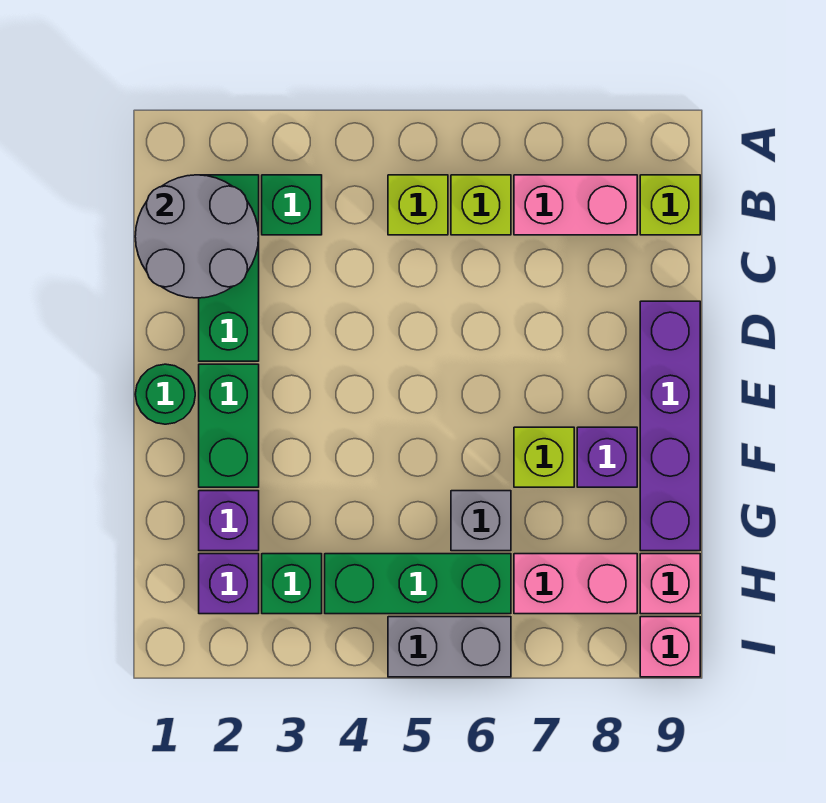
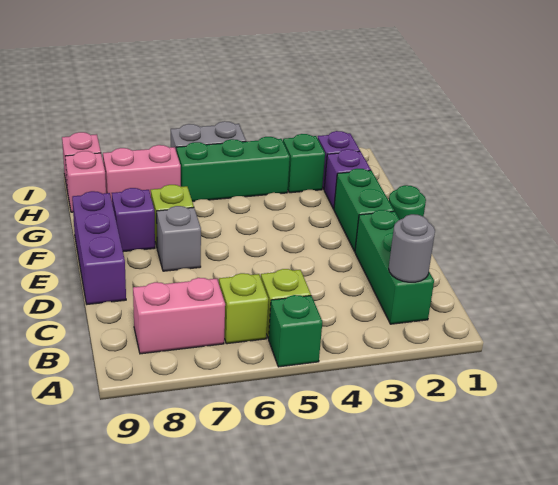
grey round brick B1:C2 level 2 -> grey round brick B2 level 2
green brick B3 level 1 -> green brick A5 level 1
lime brick B9 level 1 -> none
purple brick D9:G9 level 1 -> purple brick D9:F9 level 1
grey brick G6 level 1 -> grey brick E7 level 1

